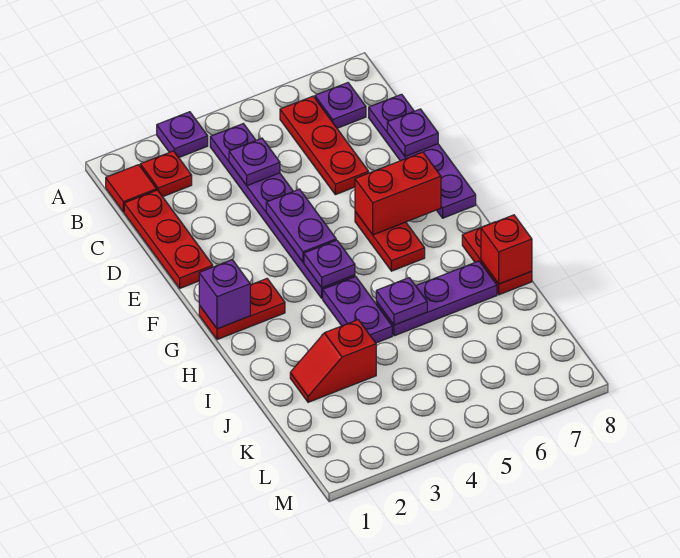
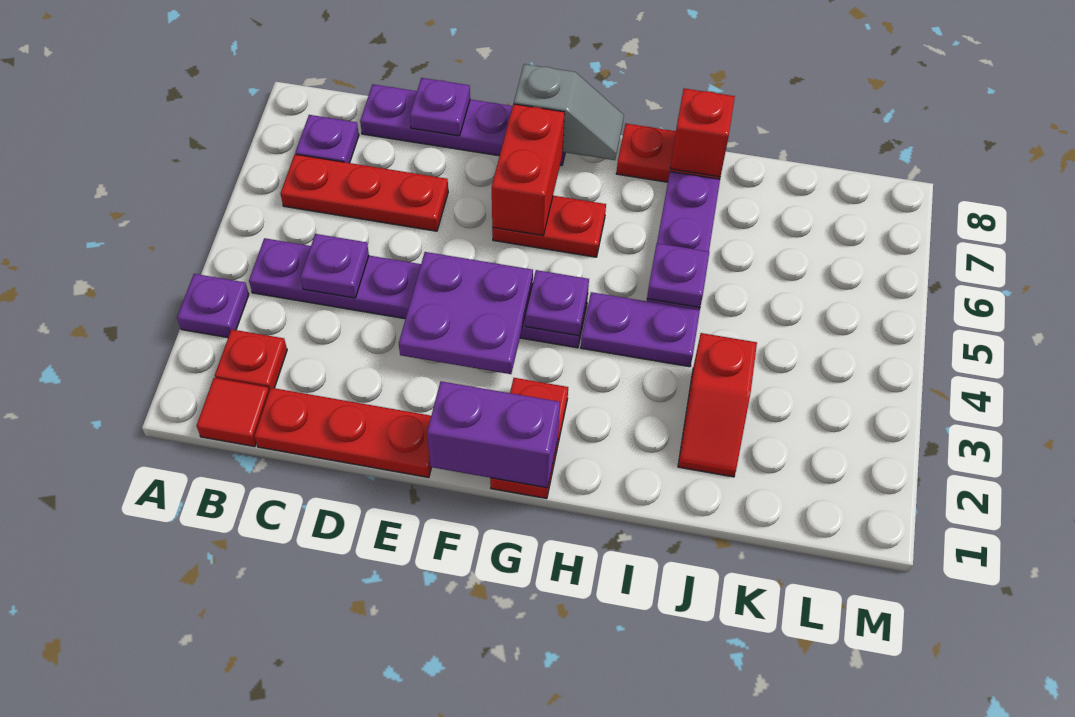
purple plate E4:F4 level 2 -> purple plate E3:F4 level 2
none -> grey slope F8:G8 level 2 top F
purple brick G1 level 2 -> purple brick F1:G1 level 2

